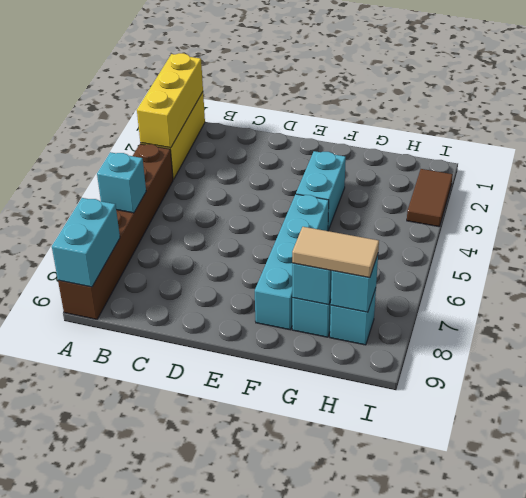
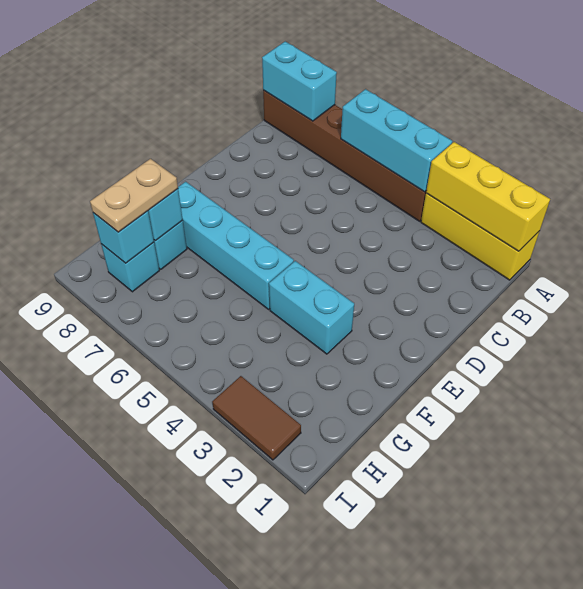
cyan brick A6 level 2 -> cyan brick A4:A6 level 2
tan tile G8:H8 level 3 -> tan plate G8:H8 level 3

